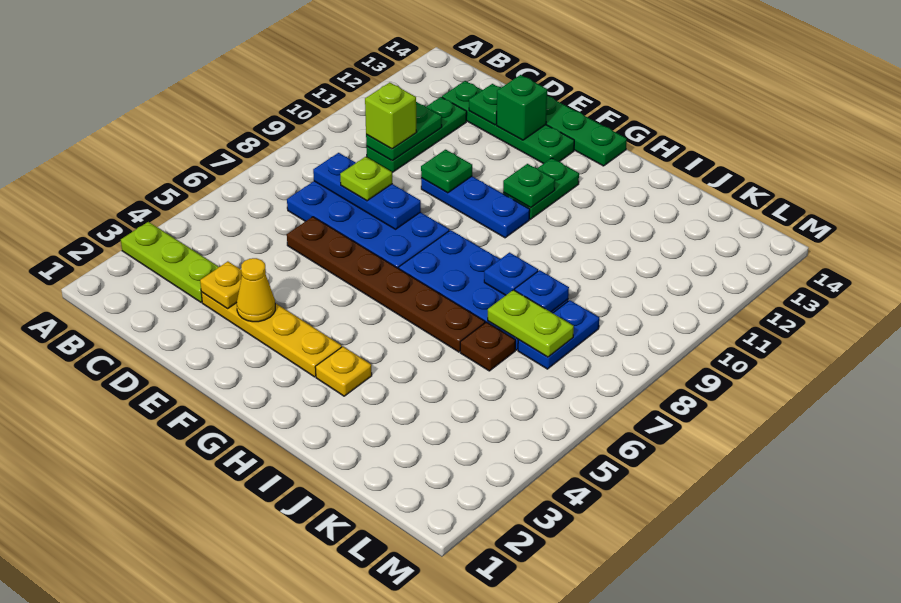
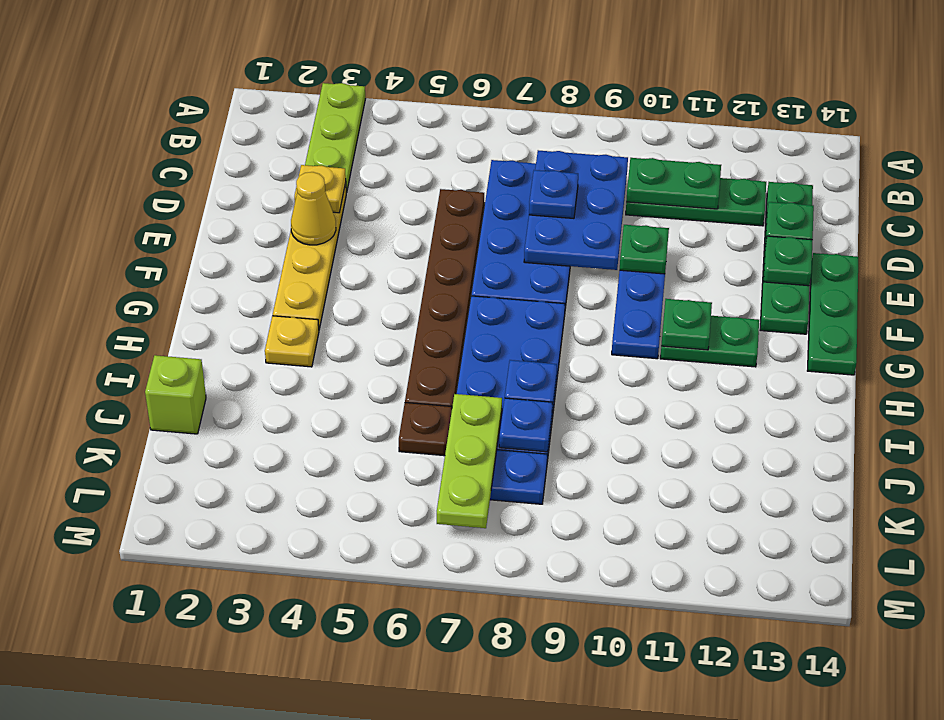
blue plate C8:E8 level 2 -> blue plate C8:E9 level 2
lime brick C10 level 3 -> lime brick J1 level 1
lime plate D8 level 3 -> blue plate D8 level 3
green brick E13 level 2 -> green plate E13 level 2
lime plate J7:K7 level 2 -> lime plate J7:L7 level 2

